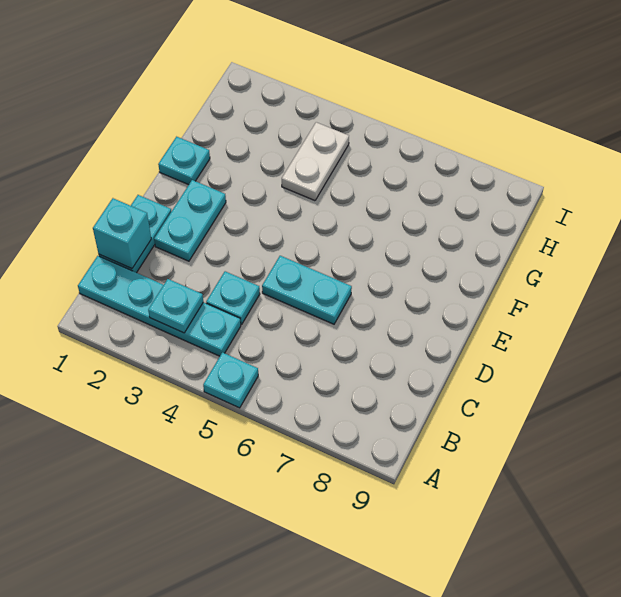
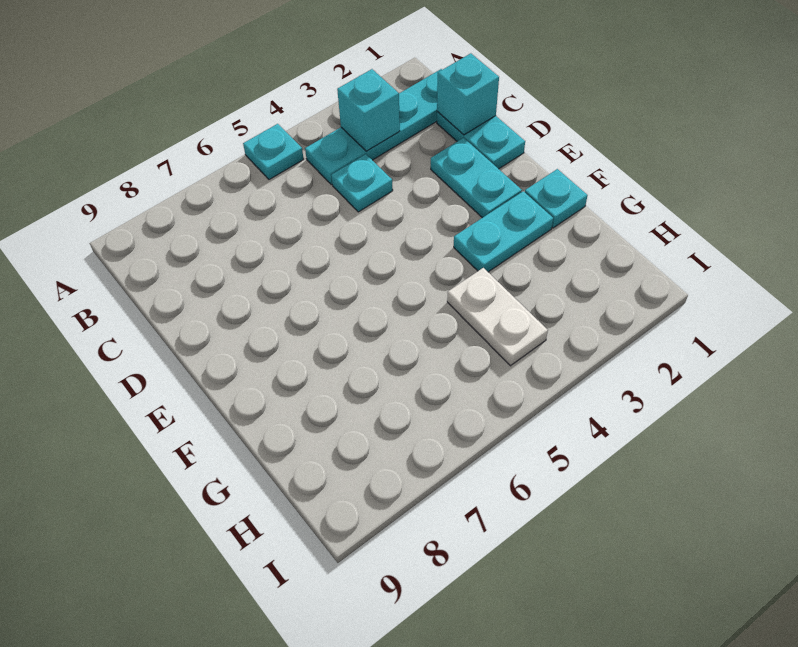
cyan plate B3 level 2 -> cyan brick B3 level 2
cyan plate D5:D6 level 1 -> cyan plate F2:F3 level 1

